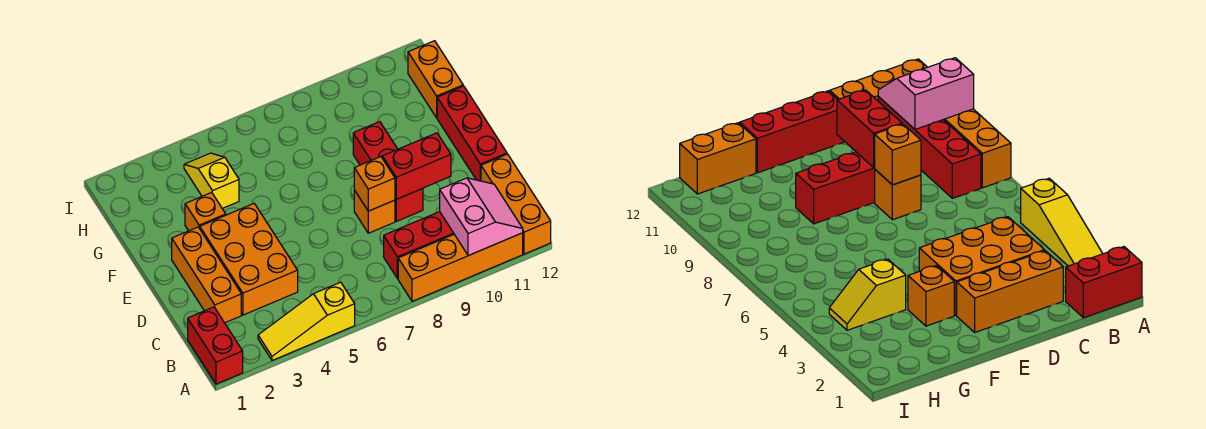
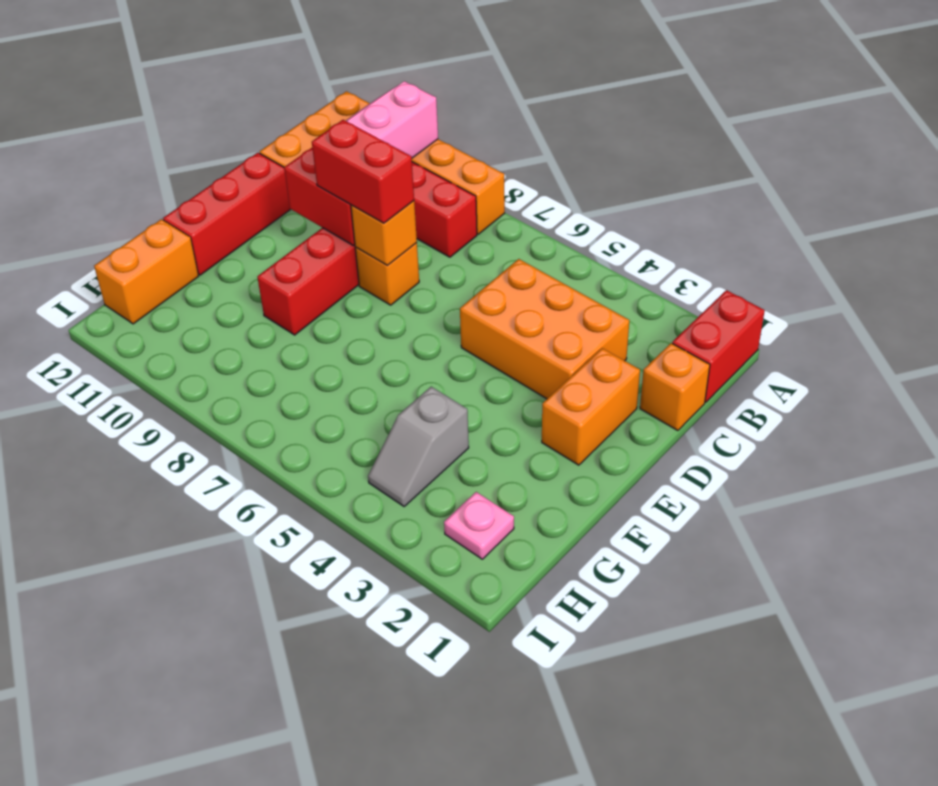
yellow slope A3:A5 level 1 top 5 -> none
orange brick C2:E2 level 1 -> orange brick D2:E2 level 1
orange brick C3:E4 level 1 -> orange brick C3:D5 level 1
none -> red brick D8:D9 level 3
orange brick F3 level 1 -> orange brick C1 level 1
yellow slope G4:H4 level 1 top G -> grey slope G4:H4 level 1 top G
none -> pink plate H2 level 1

